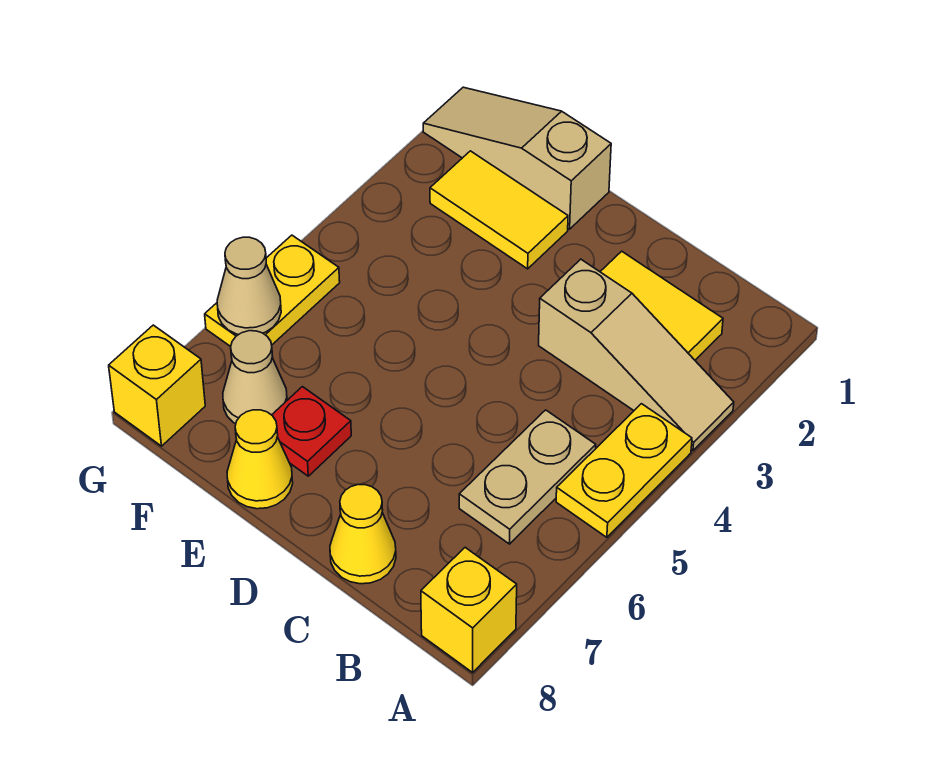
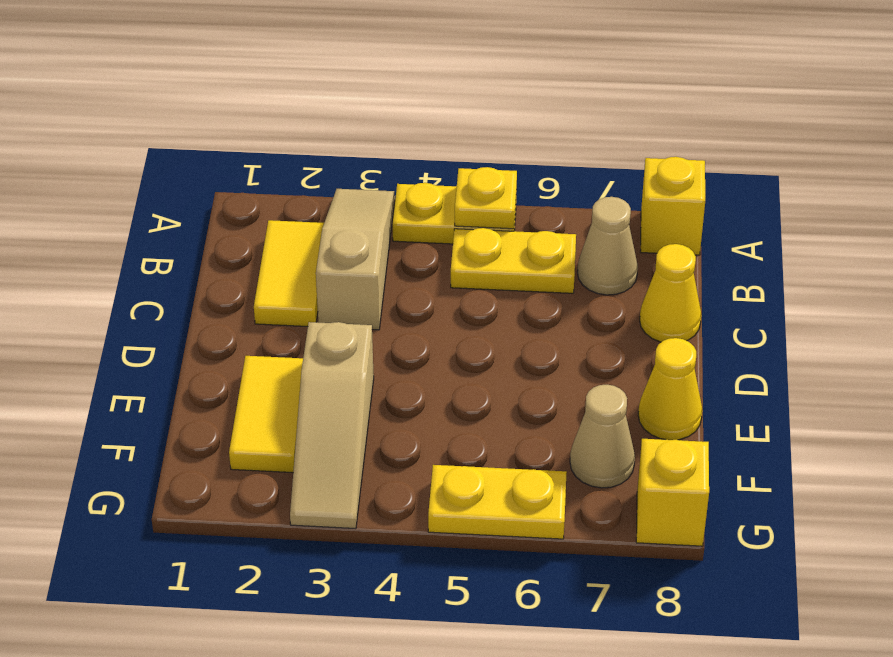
none -> yellow plate A5 level 2
tan plate B5:B6 level 1 -> yellow plate B5:B6 level 1
tan slope E1:G1 level 1 top E -> tan slope E3:G3 level 1 top E
red plate E7 level 1 -> none
tan cone G6 level 2 -> tan cone B7 level 1

